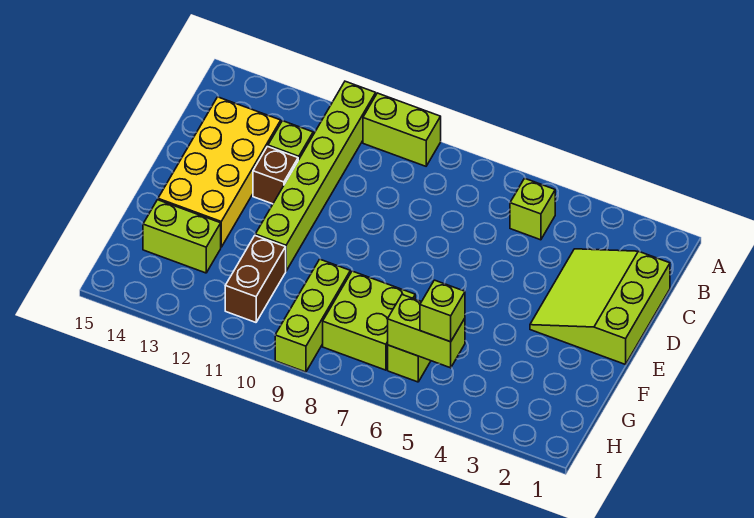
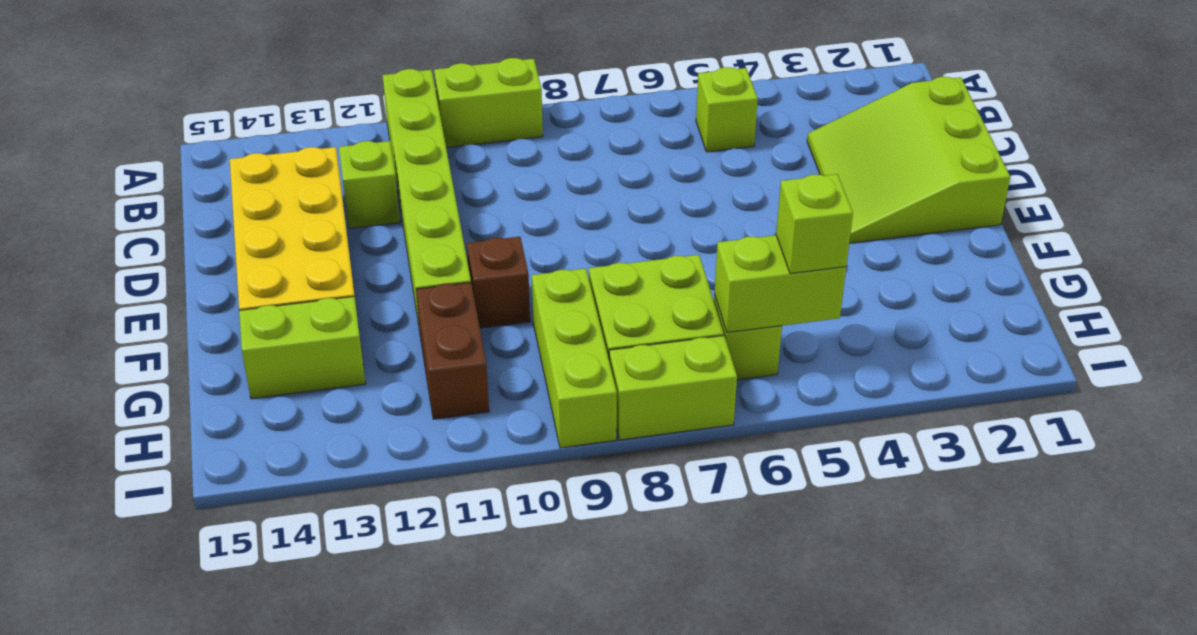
brown brick D12 level 1 -> brown brick F10 level 1
none -> lime brick I7:I8 level 1

